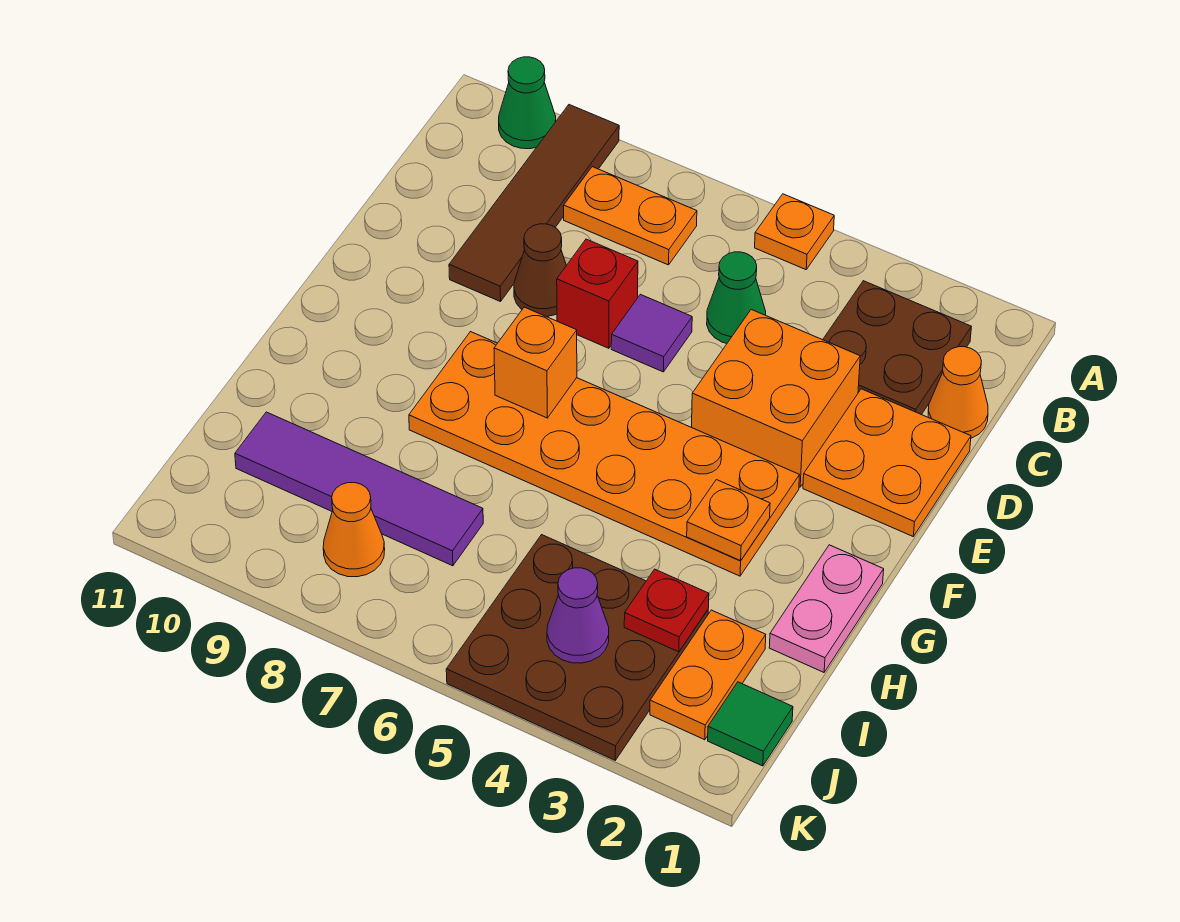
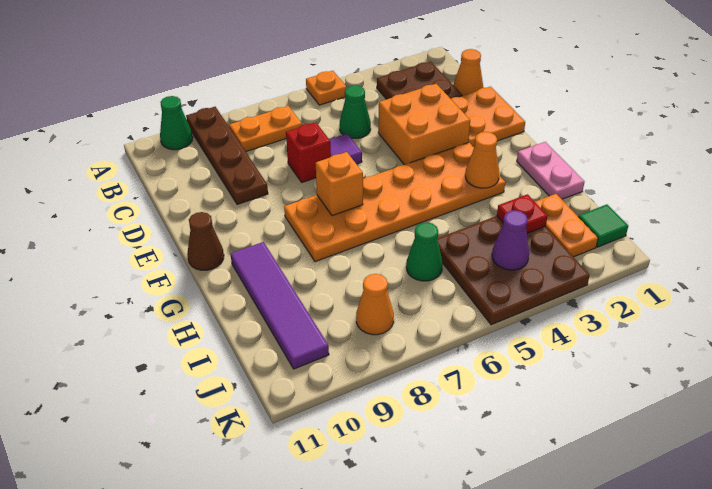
brown tile A9:D9 level 1 -> brown plate A9:D9 level 1
brown cone D8 level 1 -> brown cone F11 level 1
orange plate G3 level 2 -> orange cone G3 level 2
none -> green cone I6 level 1
purple tile I7:I10 level 1 -> purple tile G10:J10 level 1

